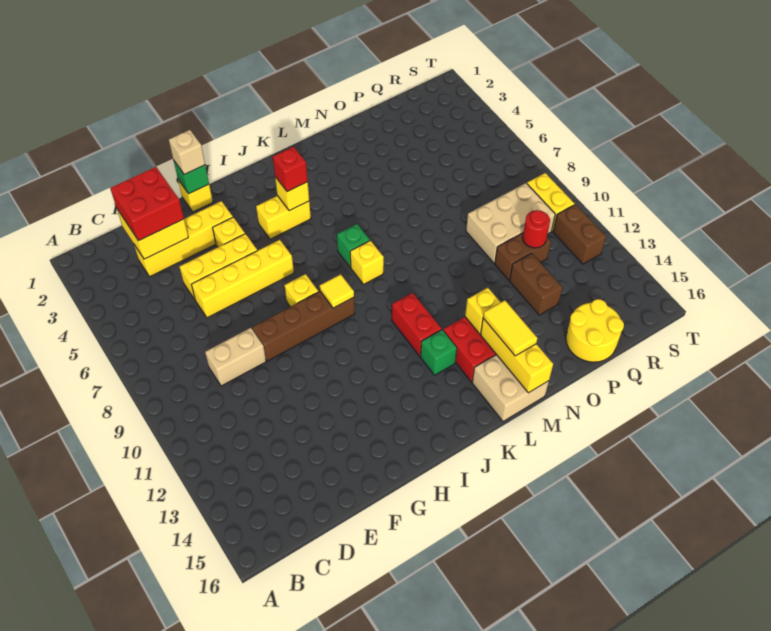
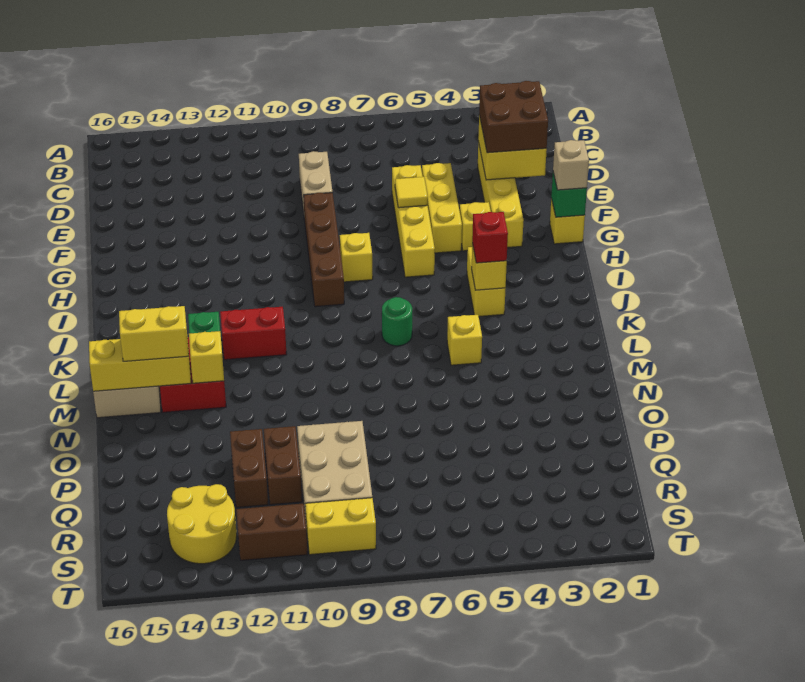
red brick D2:E3 level 3 -> brown brick D2:E3 level 3
yellow tile I9 level 2 -> yellow tile F6 level 2
green brick K7 level 1 -> green round brick K7 level 1
yellow brick K8 level 1 -> yellow brick L5 level 1
yellow tile M14:M15 level 3 -> yellow brick M14:M15 level 3
brown brick P12:P13 level 1 -> brown brick P12:Q12 level 1
yellow round brick P15:Q16 level 1 -> yellow round brick R13:S14 level 1
red round brick Q11 level 2 -> none

